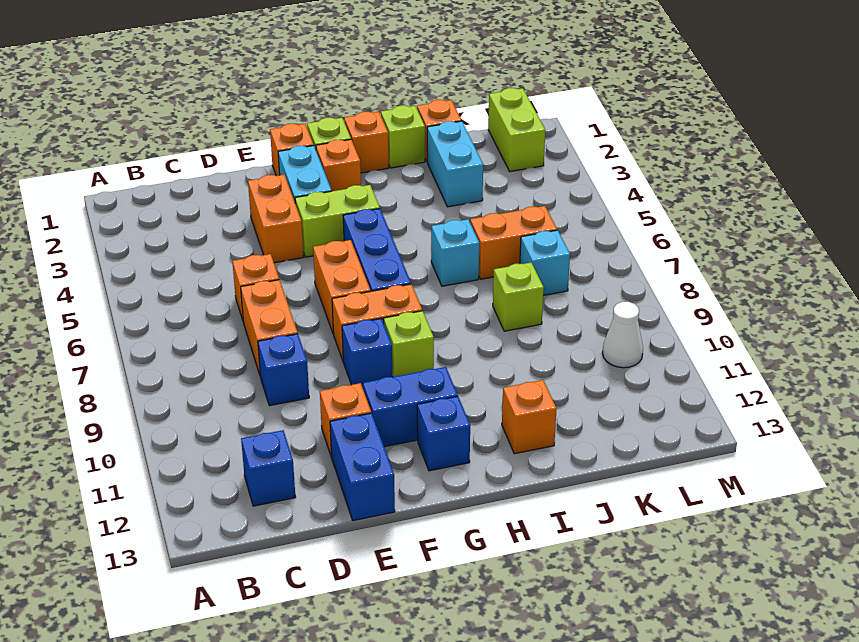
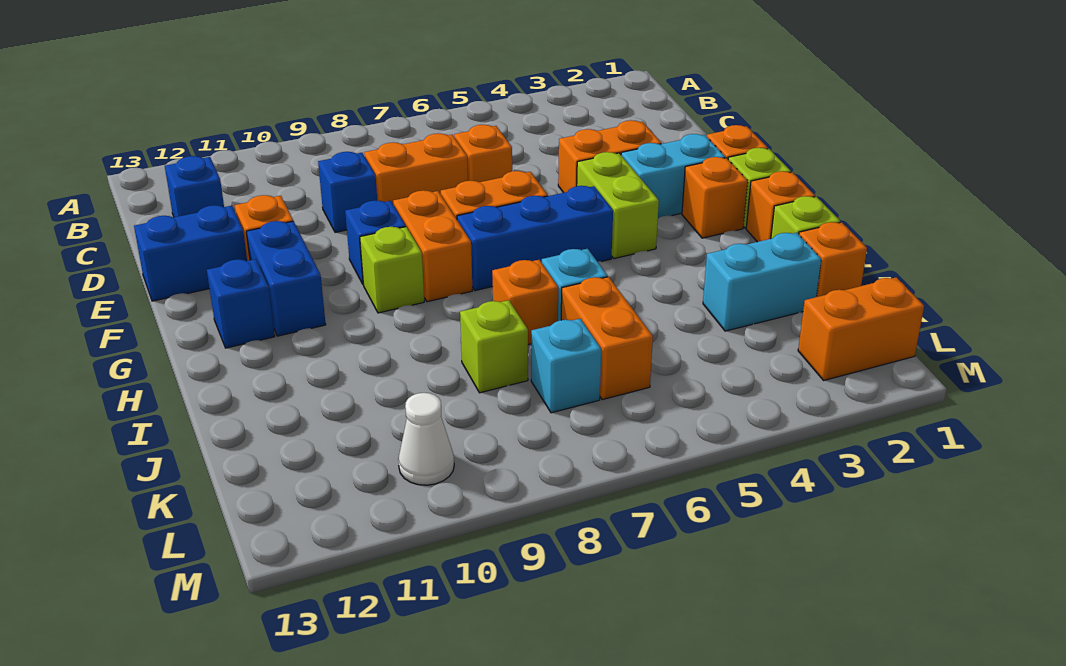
orange brick I12 level 1 -> orange brick I7 level 1
lime brick L1:L2 level 1 -> orange brick L1:L2 level 1

